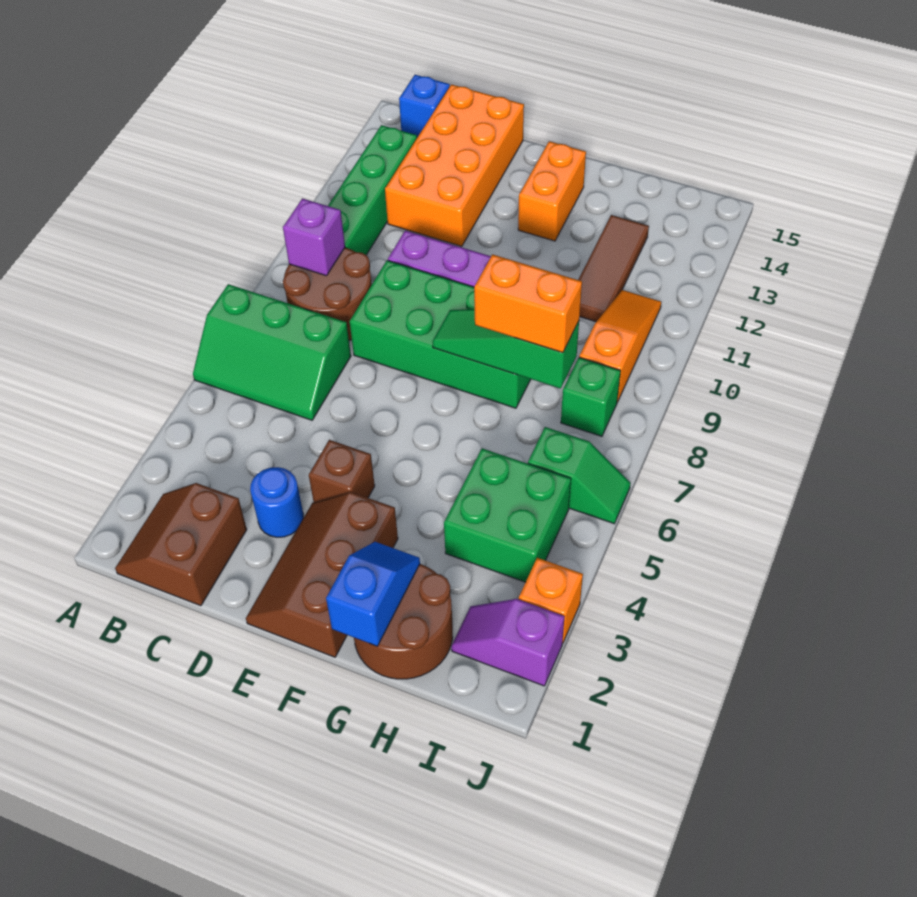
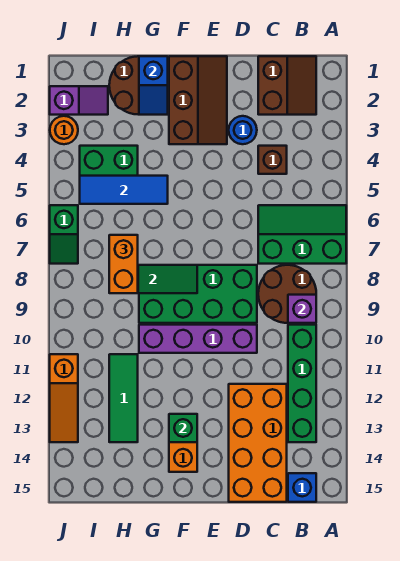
brown brick E4 level 1 -> brown brick C4 level 1
none -> blue tile G5:I5 level 2
orange brick G8:H8 level 3 -> orange brick H7:H8 level 3
brown tile H11:H13 level 1 -> green tile H11:H13 level 1
green slope I6:J6 level 1 top I -> green slope J6:J7 level 1 top 6
green brick I8 level 1 -> green brick F13 level 2
orange slope I9:I11 level 1 top 9 -> orange slope J11:J13 level 1 top 11
orange brick J3 level 1 -> orange round brick J3 level 1

